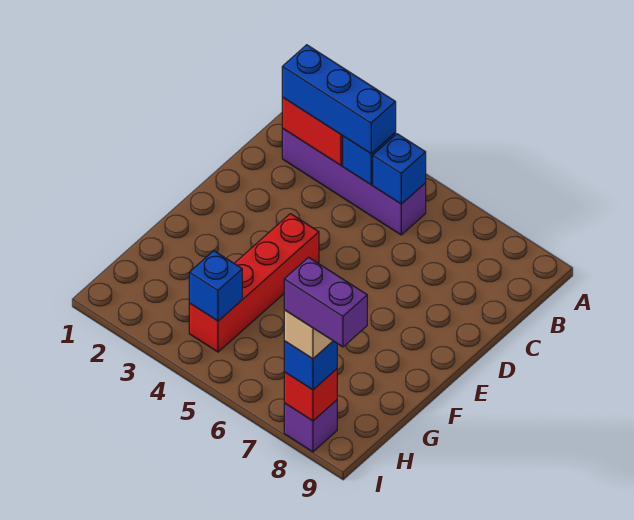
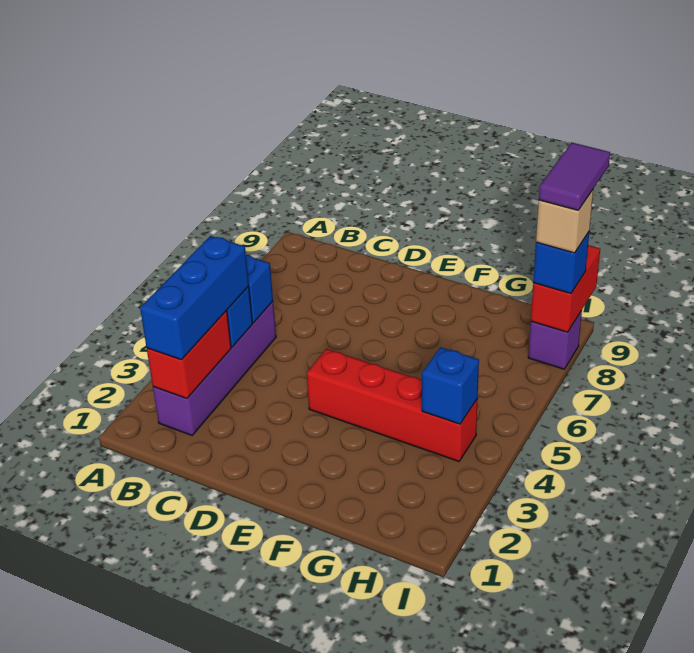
red brick I8 level 2 -> red brick I8:I9 level 2
purple brick I8:I9 level 5 -> purple tile I8:I9 level 5

